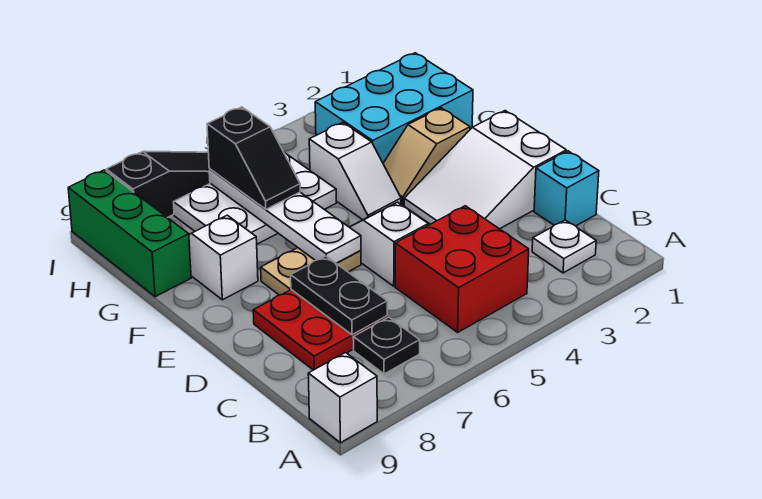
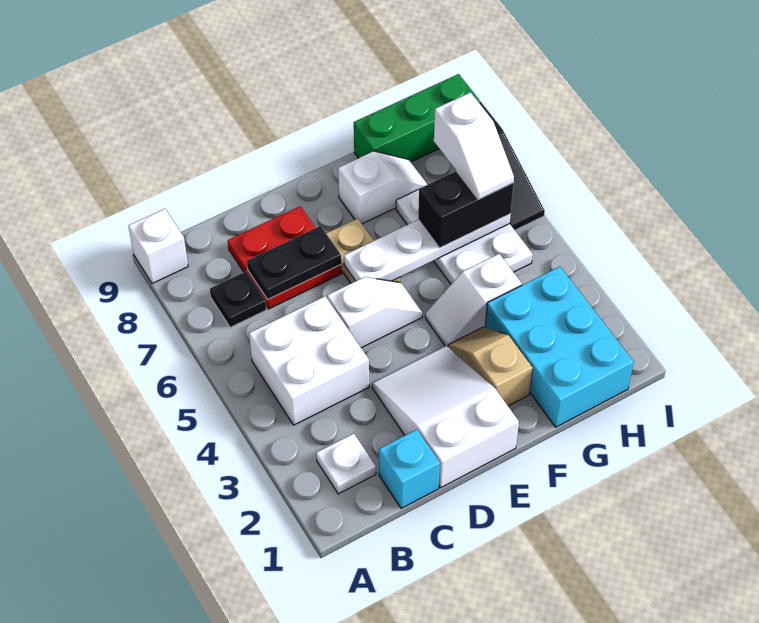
red brick B4:C5 level 1 -> white brick B4:C5 level 1
black slope G6:H6 level 3 top H -> black brick G6:H6 level 3
none -> white slope H6:H7 level 4 top 7

